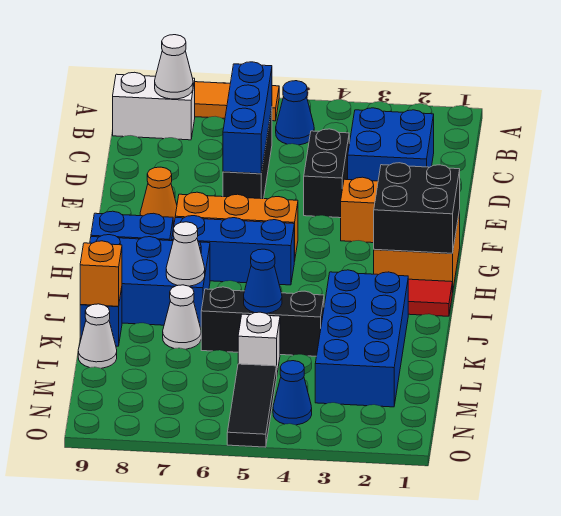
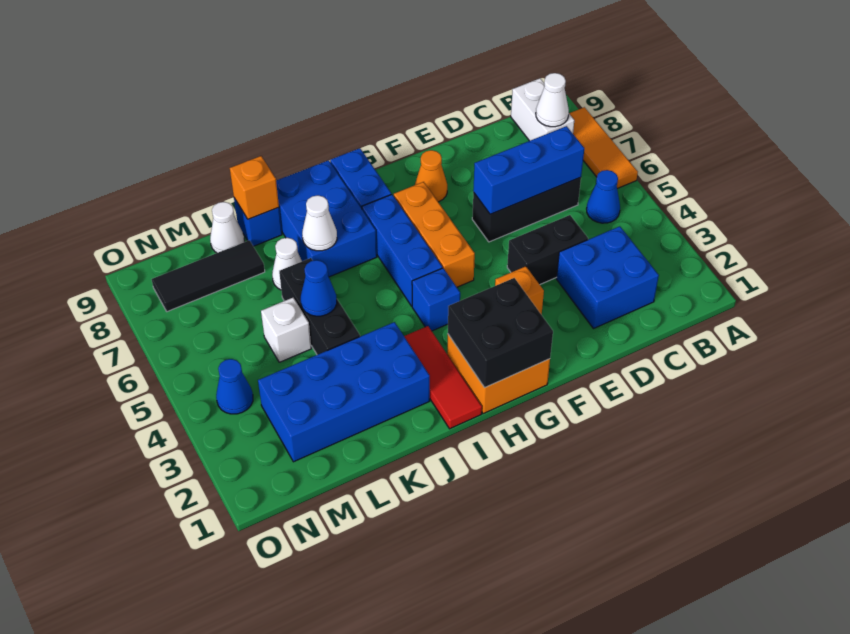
none -> blue brick H4 level 1
black tile M5:O5 level 1 -> black tile L8:N8 level 1

